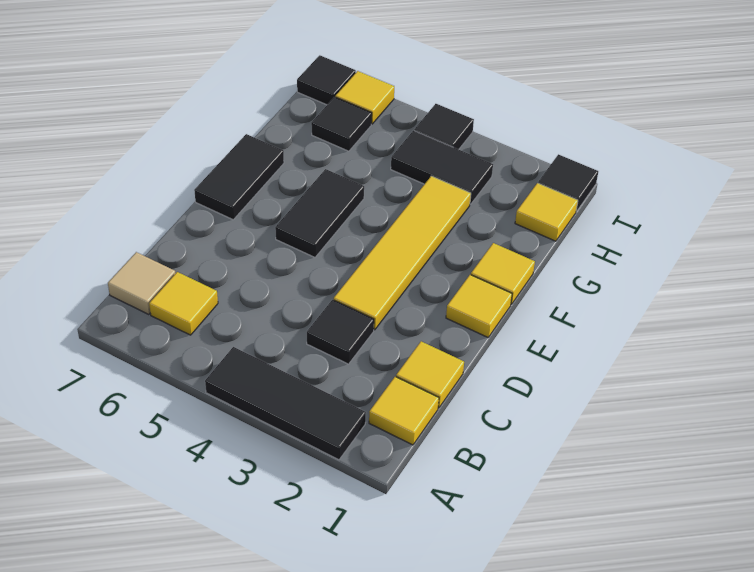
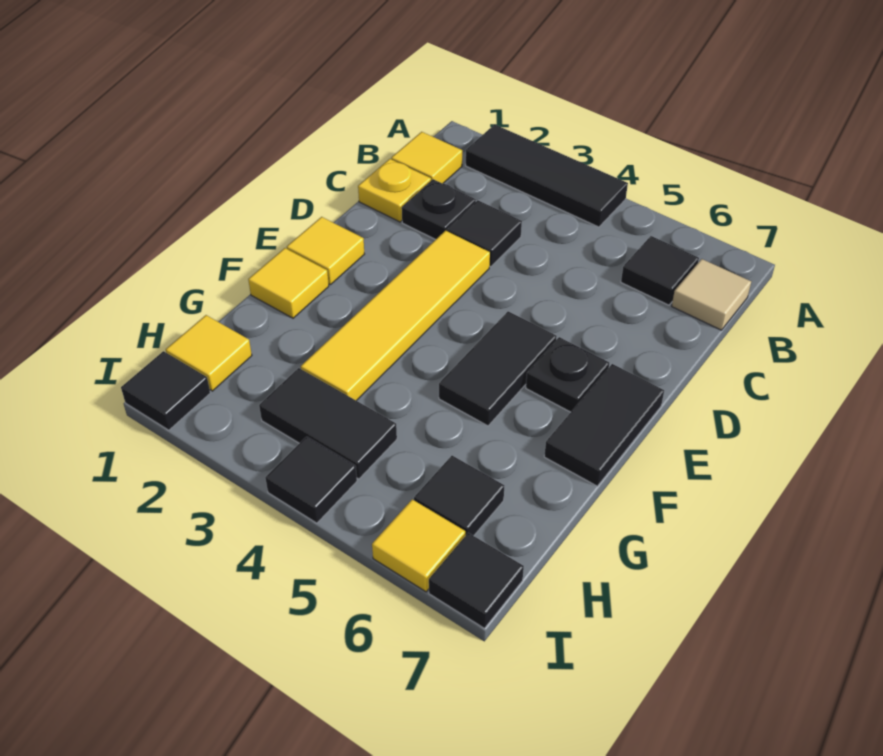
yellow tile B6 level 1 -> black tile B6 level 1
yellow tile C1 level 1 -> yellow plate C1 level 1
none -> black plate C2 level 1
none -> black plate E6 level 1

